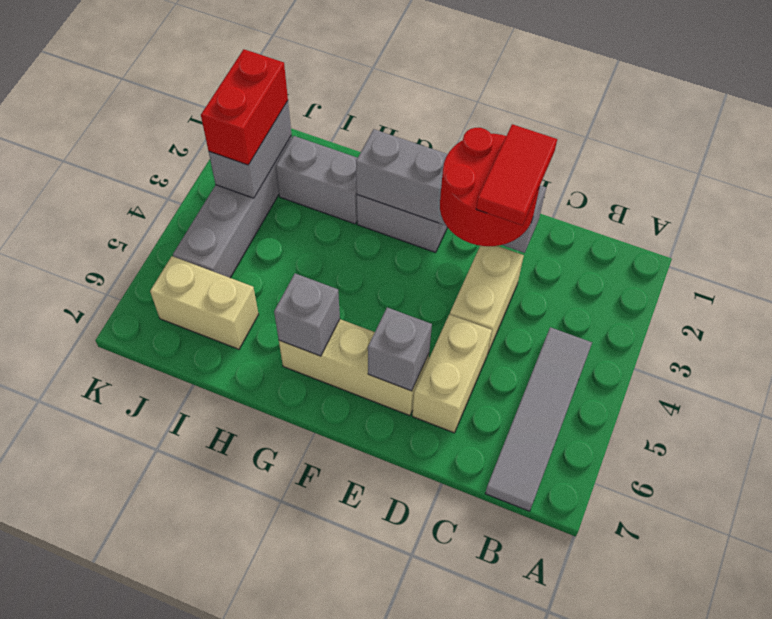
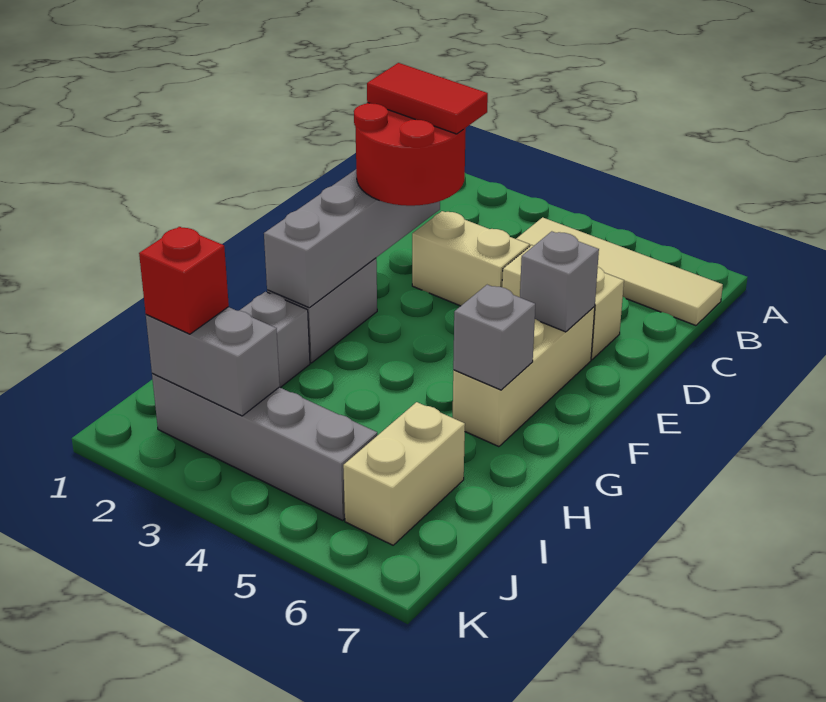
grey tile B4:B7 level 1 -> tan tile B4:B7 level 1
red brick J2:J3 level 3 -> red brick J2 level 3

